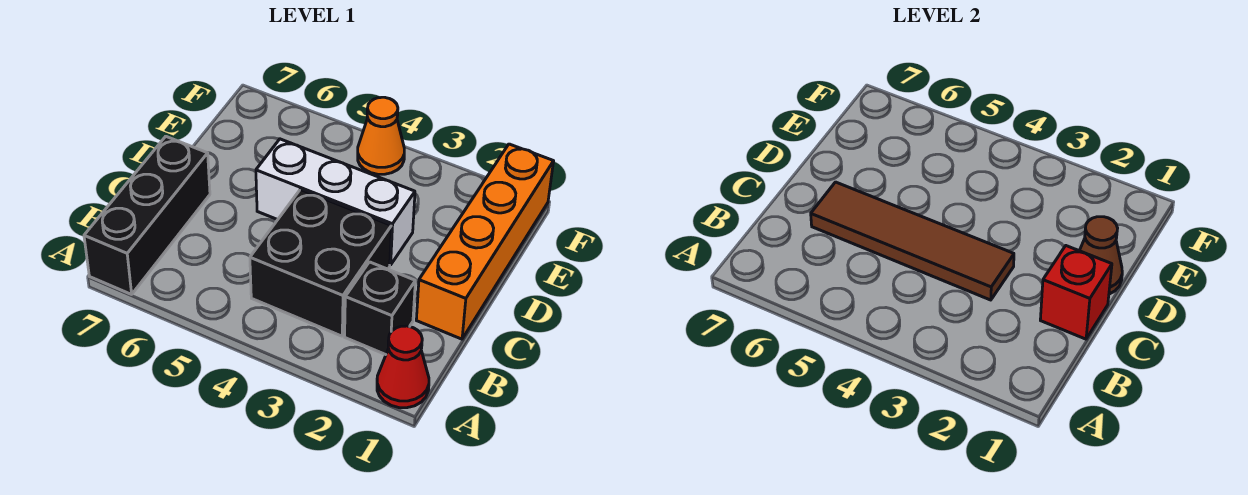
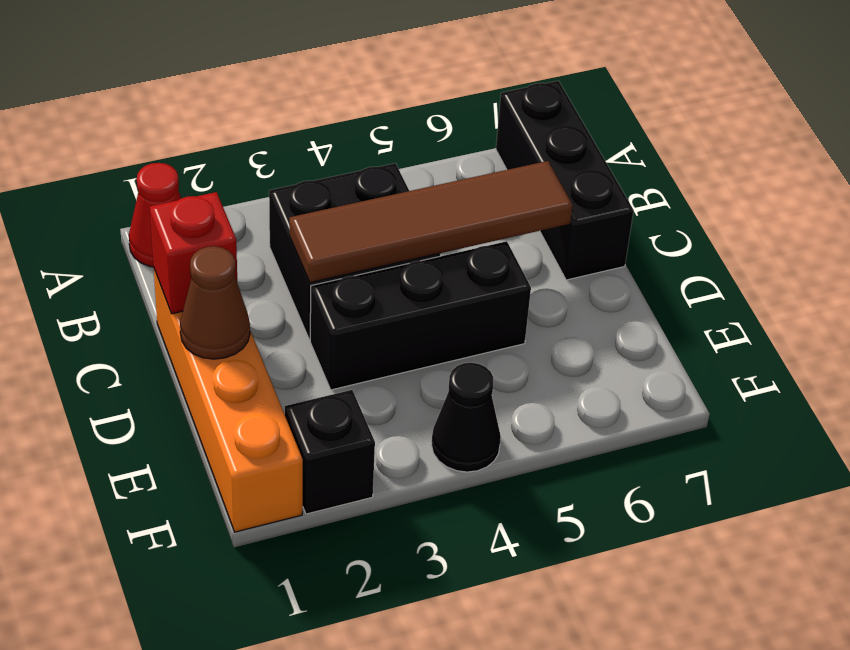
black brick B2 level 1 -> black brick F2 level 1
white brick D3:D5 level 1 -> black brick D3:D5 level 1
orange cone F4 level 1 -> black cone F4 level 1

